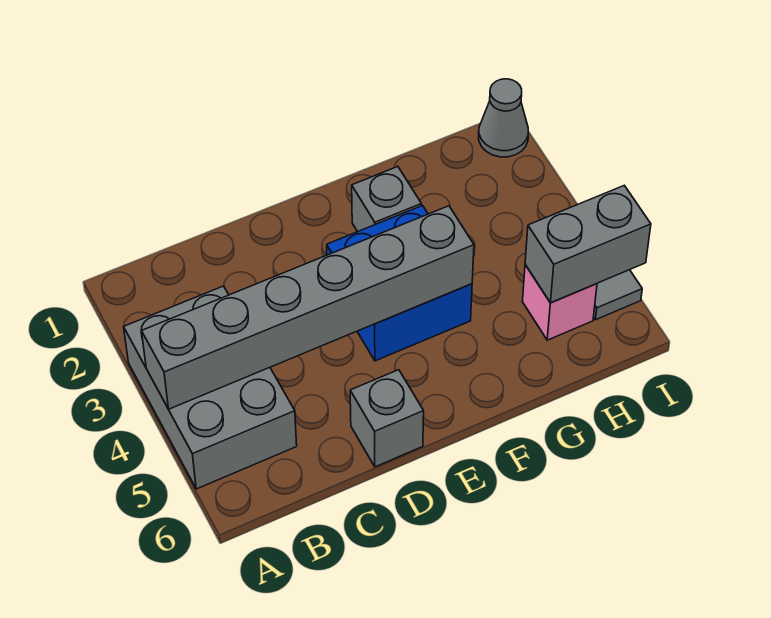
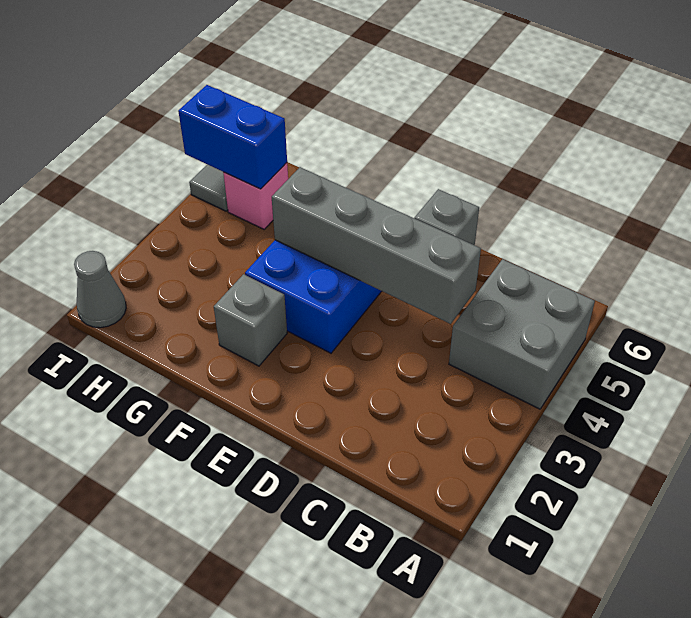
grey brick A3:B5 level 1 -> grey brick A4:B5 level 1
grey brick A4:F4 level 2 -> grey brick C4:F4 level 2
grey brick H5:I5 level 2 -> blue brick H5:I5 level 2

